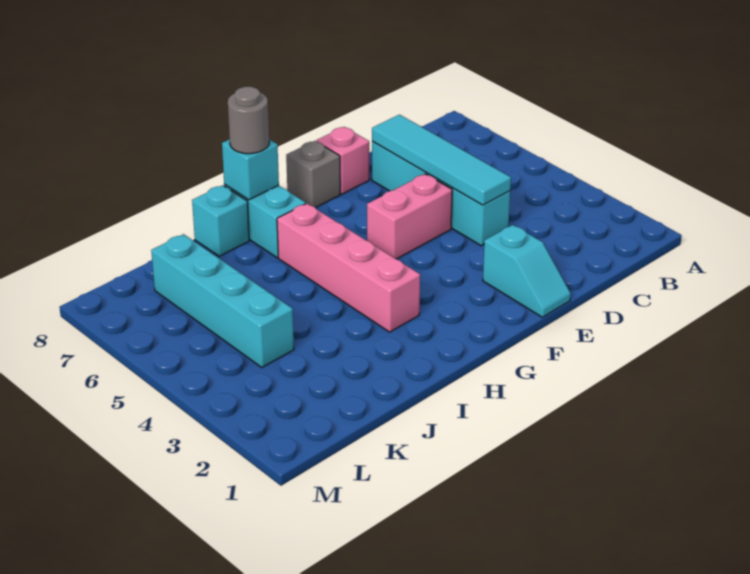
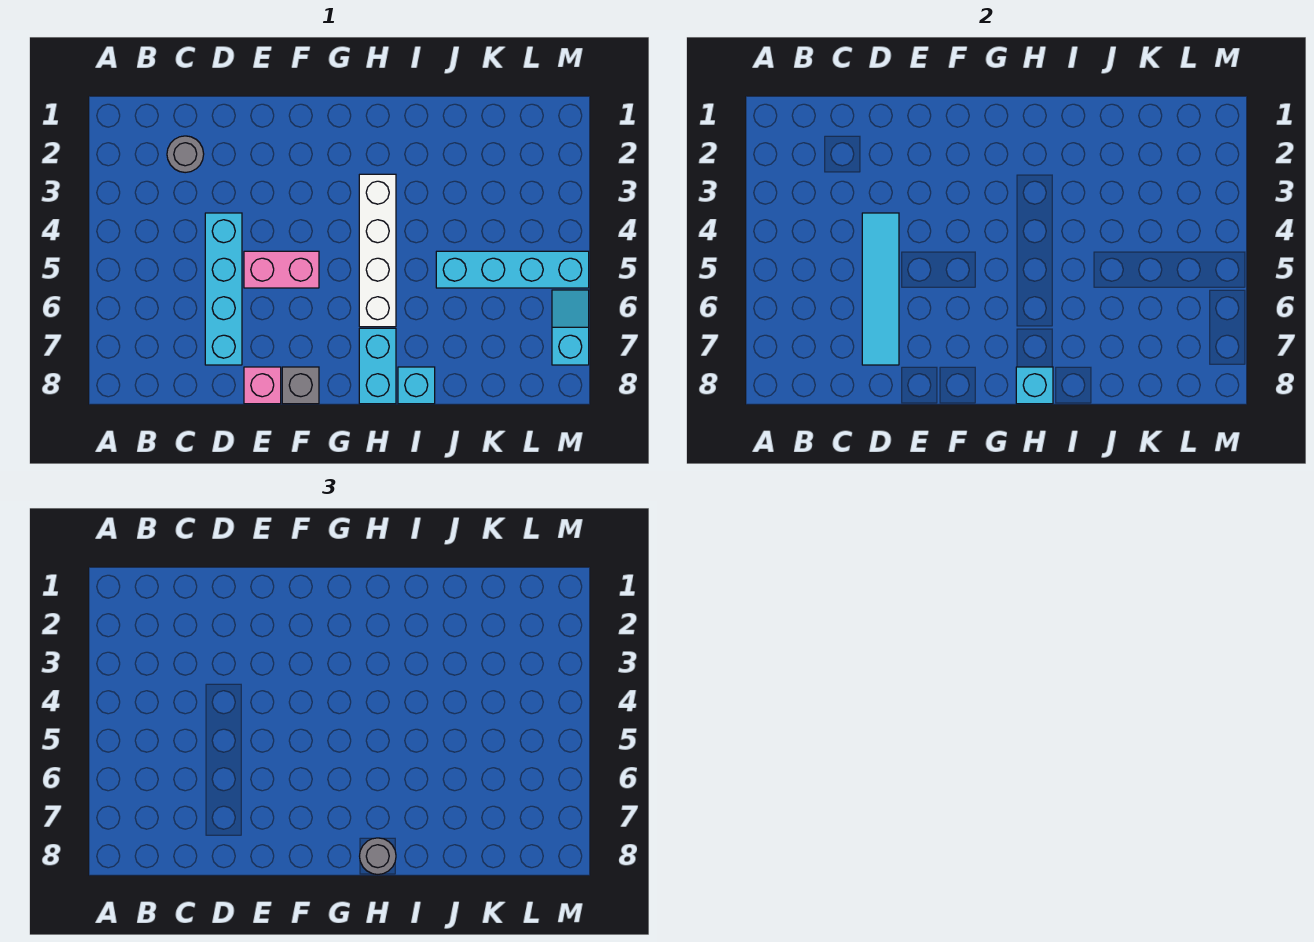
none -> grey round brick C2 level 1
cyan slope E1:E2 level 1 top 2 -> cyan slope M6:M7 level 1 top 7
pink brick H3:H6 level 1 -> white brick H3:H6 level 1
cyan brick K4:K7 level 1 -> cyan brick J5:M5 level 1

